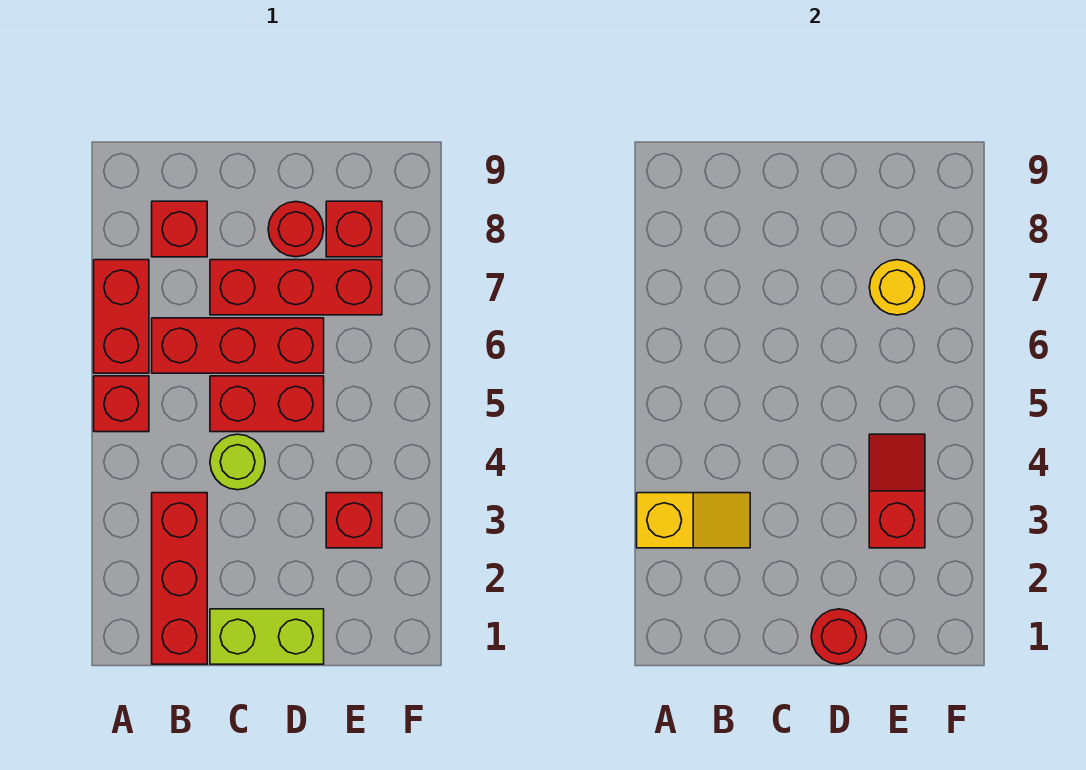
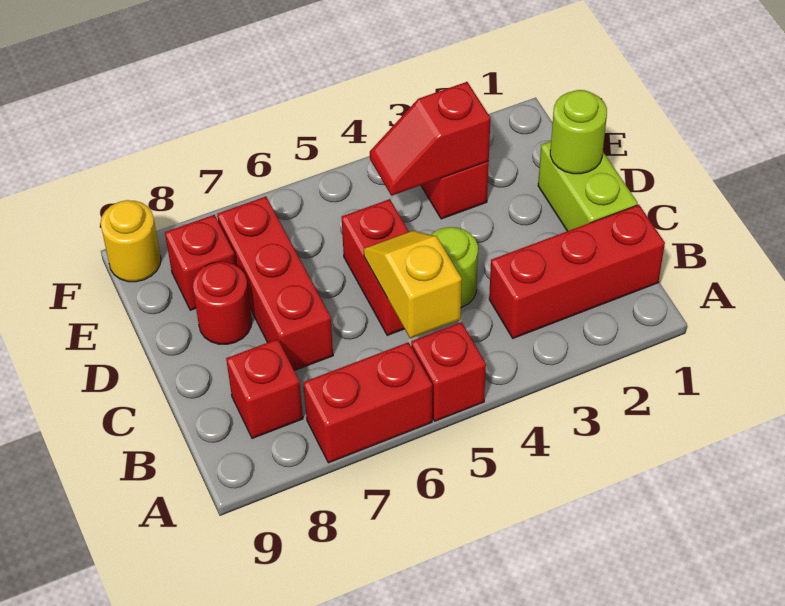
yellow slope A3:B3 level 2 top A -> yellow slope B5:C5 level 2 top B
red brick B6:D6 level 1 -> none
red round brick D1 level 2 -> lime round brick D1 level 2
yellow round brick E7 level 2 -> yellow round brick F9 level 1

